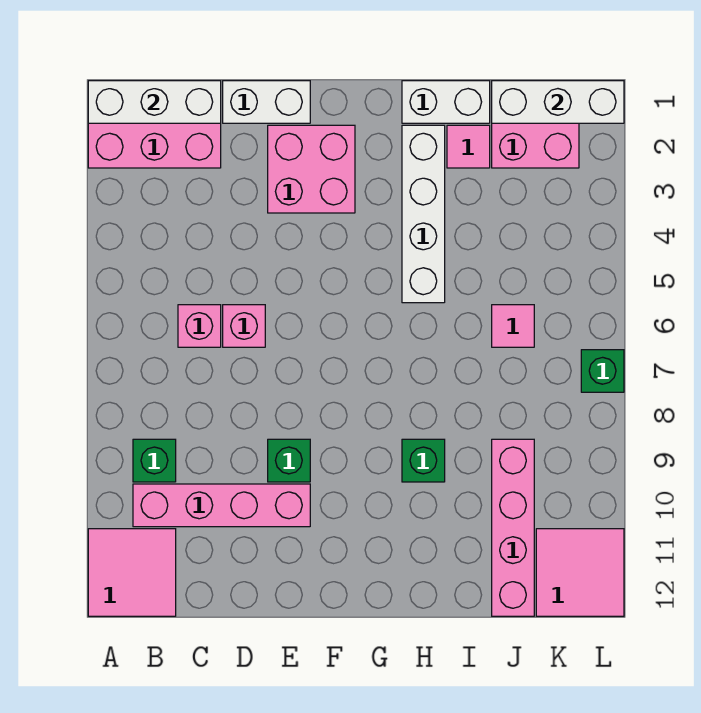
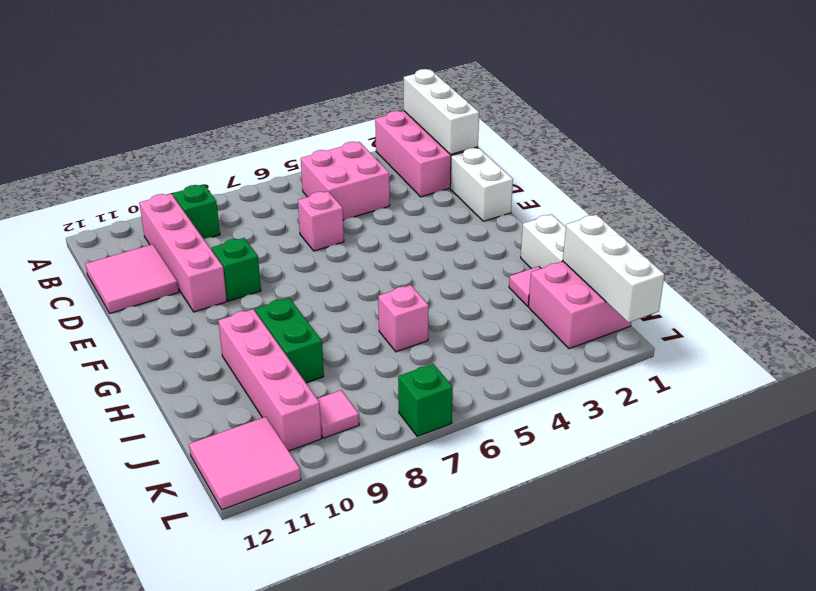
pink tile A11:B12 level 1 -> pink tile C11:D12 level 1
pink brick C6 level 1 -> pink brick I6 level 1
pink brick E2:F3 level 1 -> pink brick B4:C5 level 1
white brick H2:H5 level 1 -> none
green brick H9 level 1 -> green brick H9:I9 level 1
pink tile J6 level 1 -> pink tile K9 level 1
pink brick J9:J12 level 1 -> pink brick H10:K10 level 1

